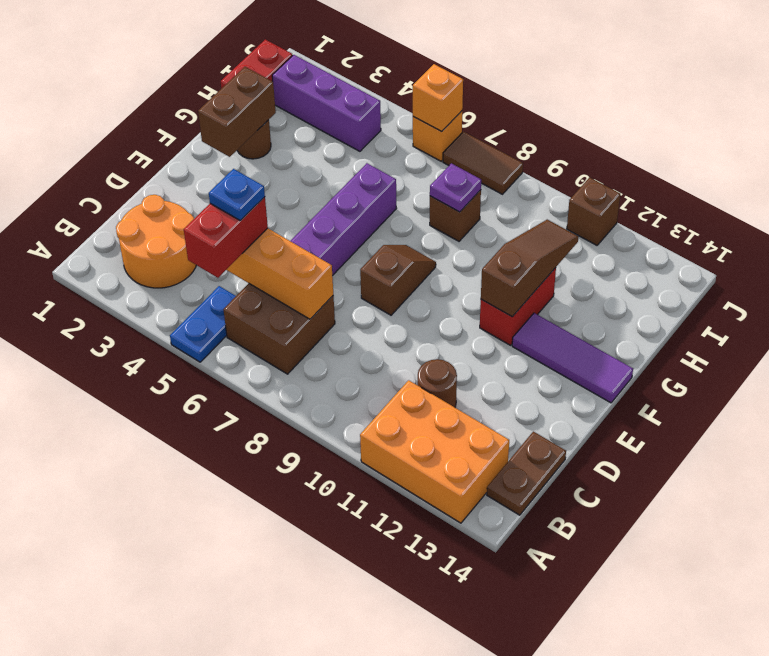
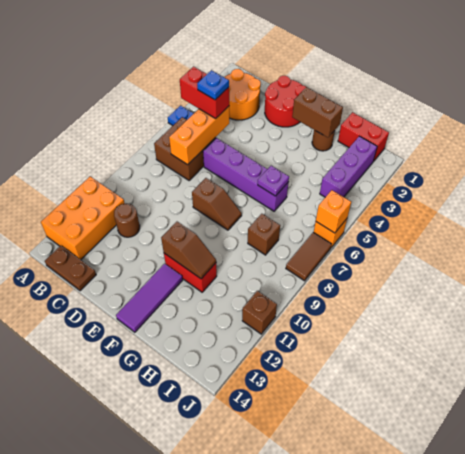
none -> red round brick D1:E2 level 1
brown slope F11:H11 level 2 top F -> brown slope F11:G11 level 2 top F
purple plate H8 level 2 -> purple plate G6 level 2

